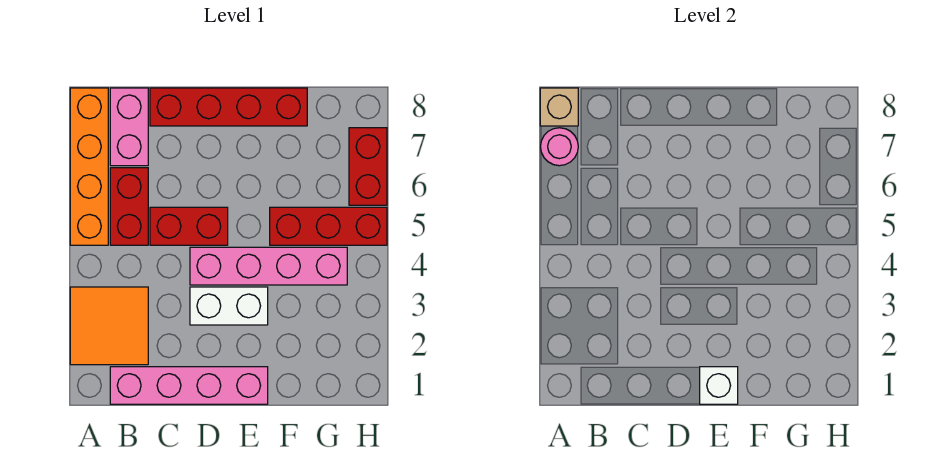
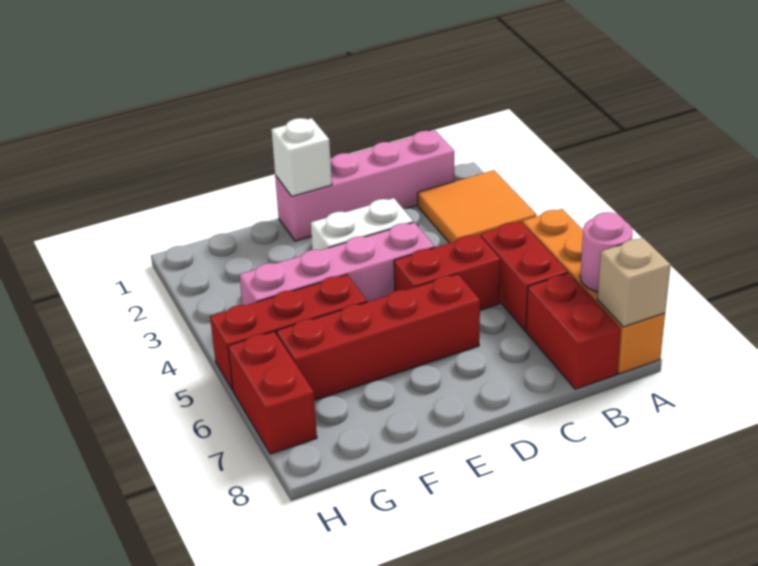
pink brick B7:B8 level 1 -> red brick B7:B8 level 1
red brick C8:F8 level 1 -> red brick D6:G6 level 1

